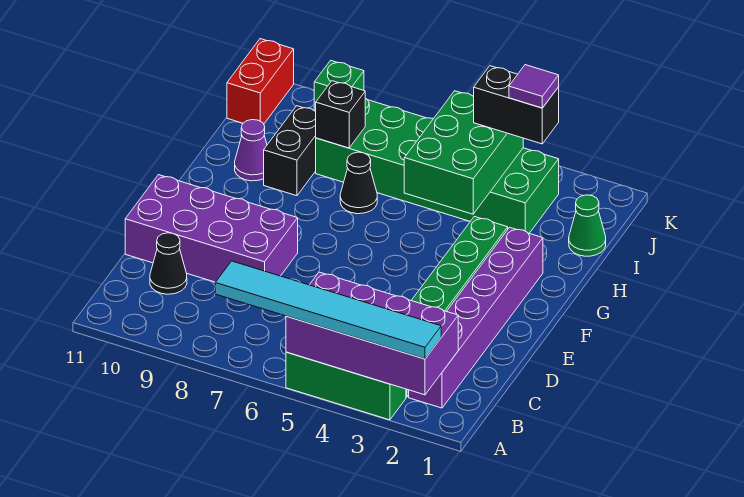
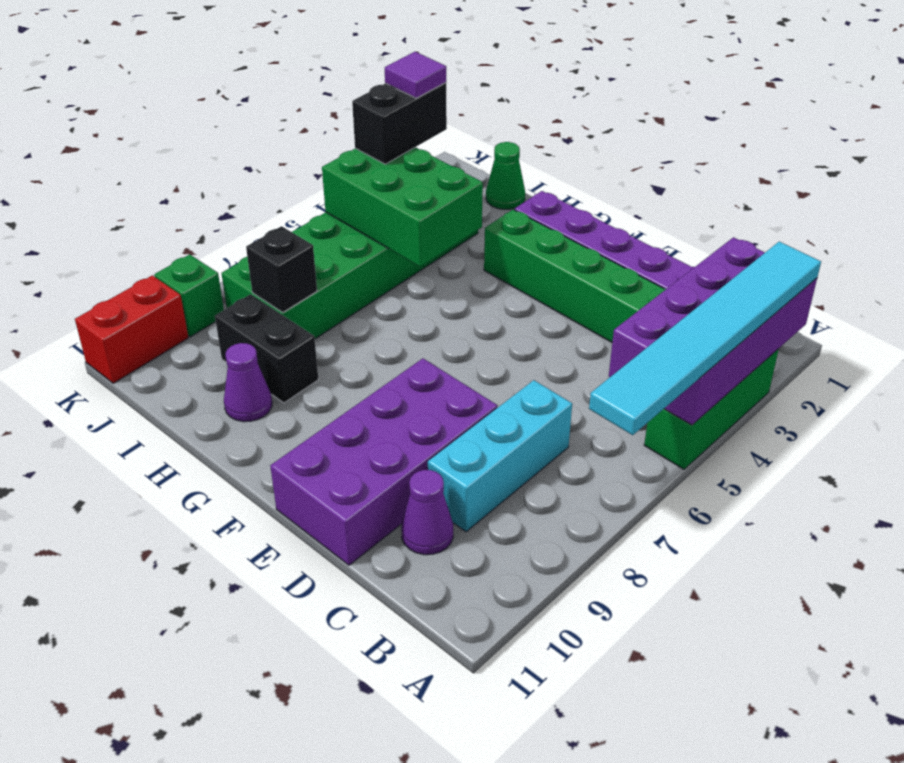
none -> cyan brick C7:C9 level 1
black cone C10 level 1 -> purple cone C10 level 1
black cone H7 level 1 -> none
red brick J11:K11 level 1 -> red brick K10:K11 level 1

